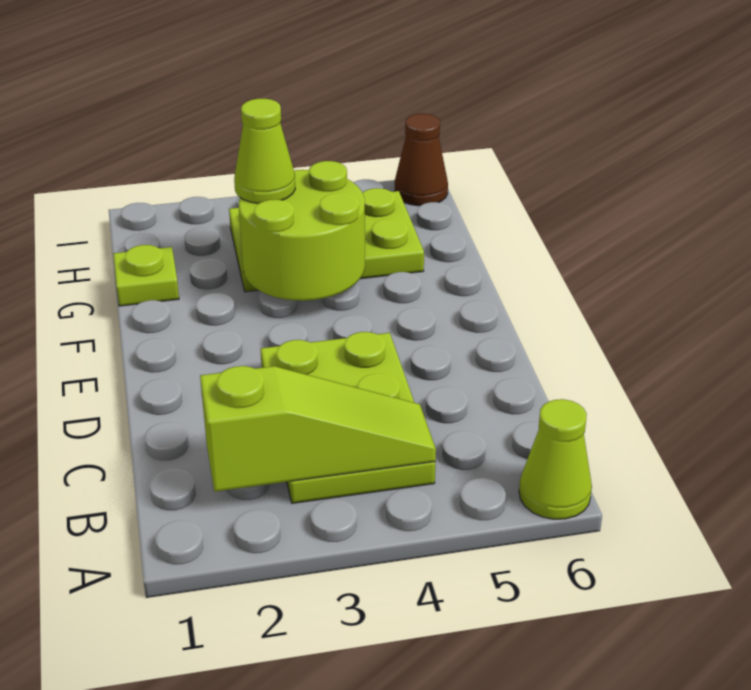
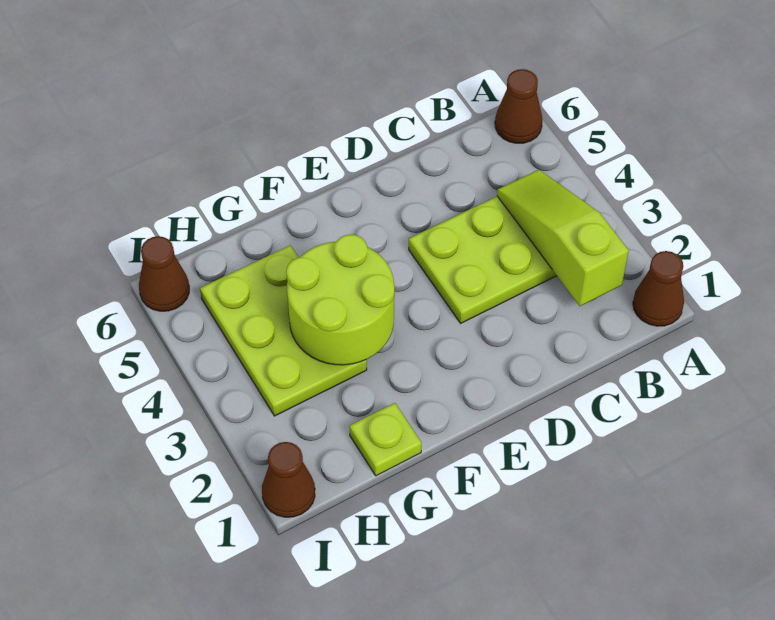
none -> brown cone A1 level 1
lime cone A6 level 1 -> brown cone A6 level 1
lime cone G3 level 3 -> none
none -> brown cone I1 level 1

